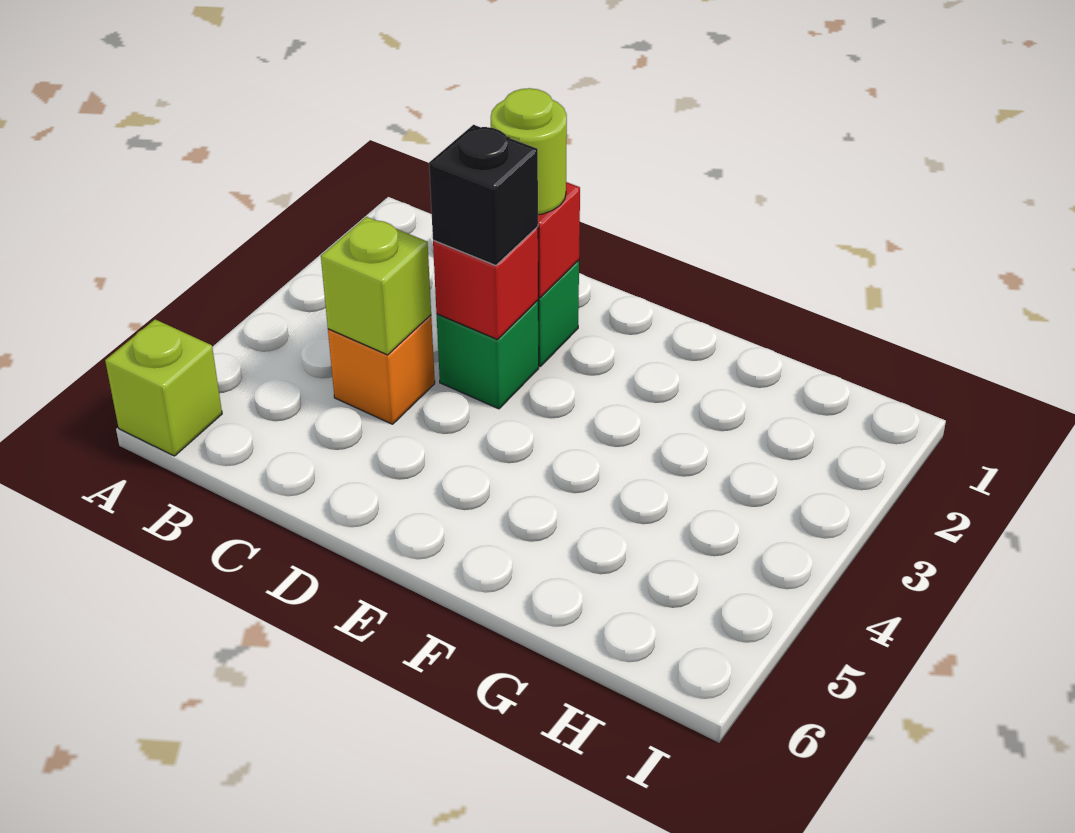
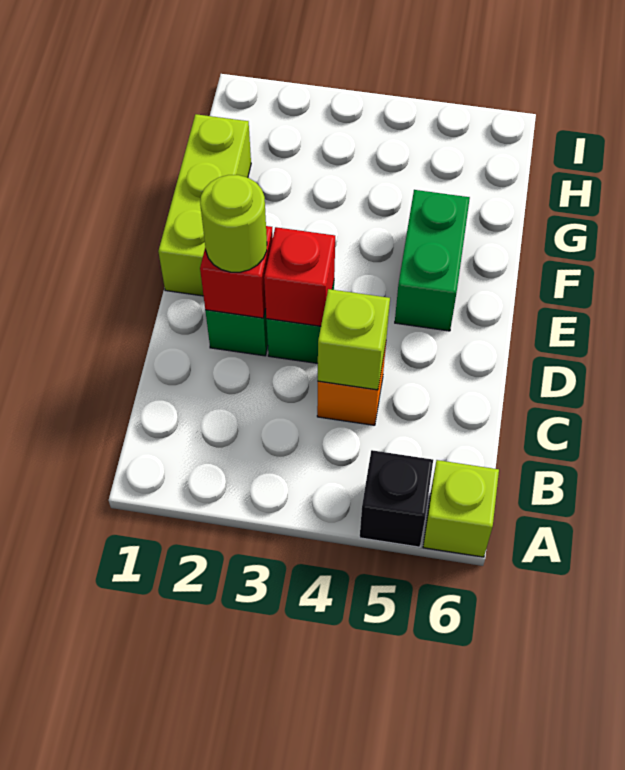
black brick D3 level 3 -> black brick A5 level 1
none -> lime brick E1:G1 level 1
none -> green brick E5:F5 level 1

